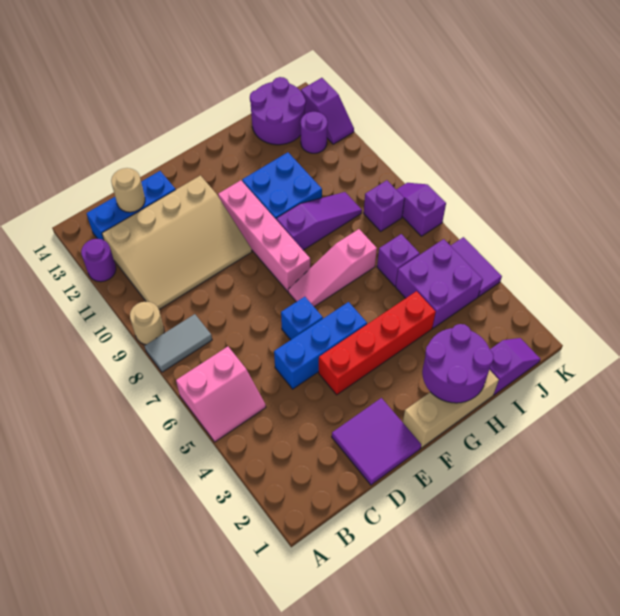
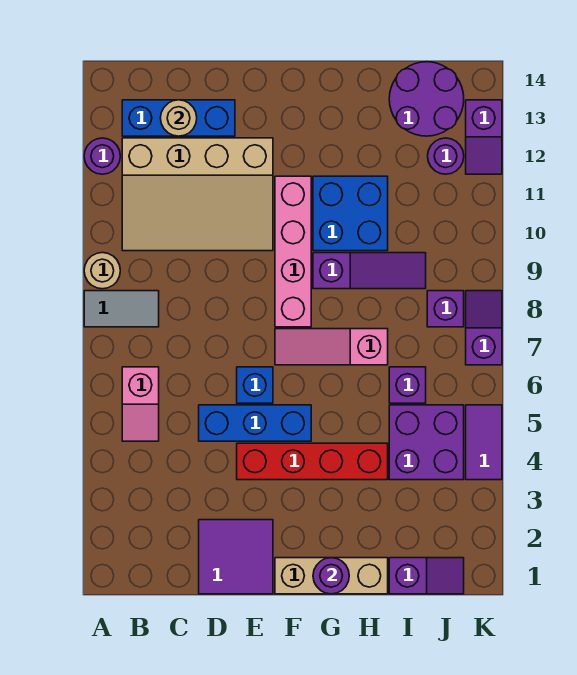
pink slope A5:B6 level 1 top 6 -> pink slope B5:B6 level 1 top 6
purple round brick G1:H2 level 2 -> purple round brick G1 level 2

